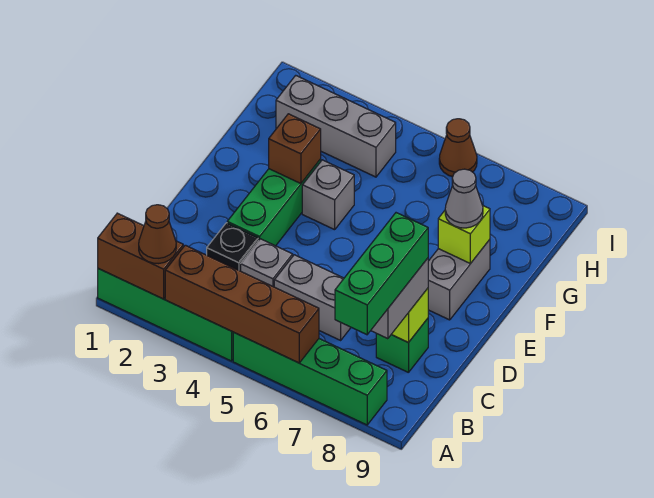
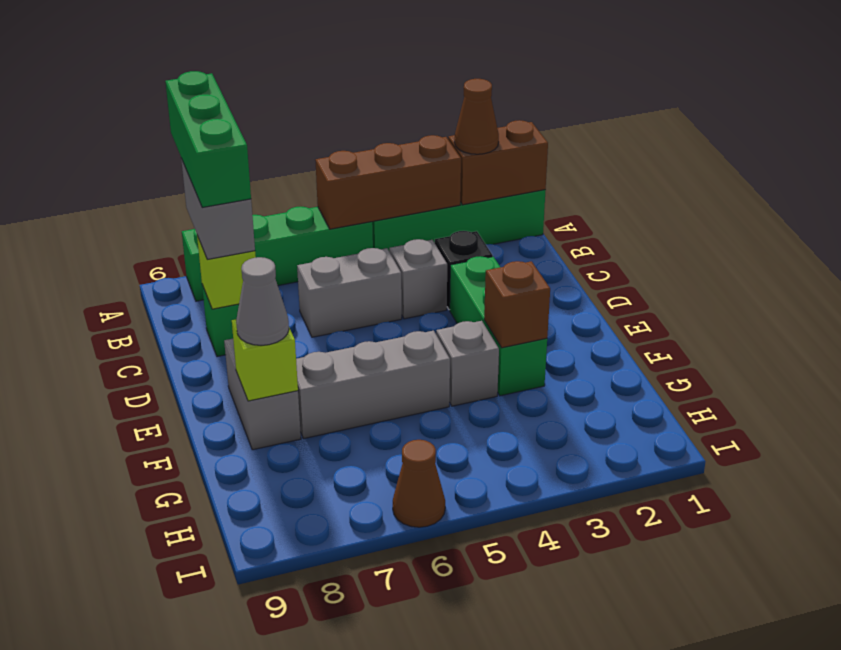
brown brick A3:A6 level 2 -> brown brick A3:A5 level 2
grey brick H2:H4 level 1 -> grey brick F5:F7 level 1

